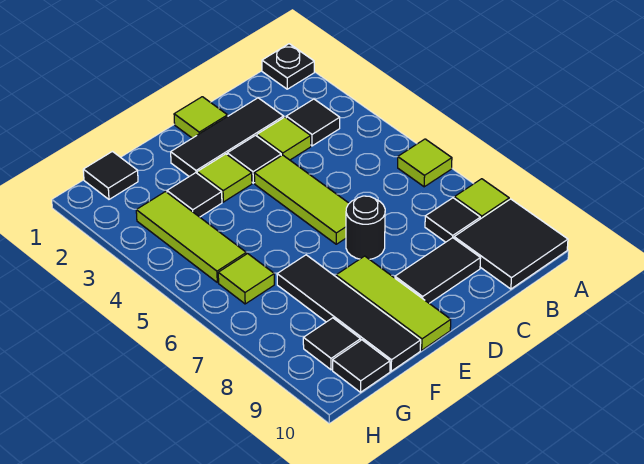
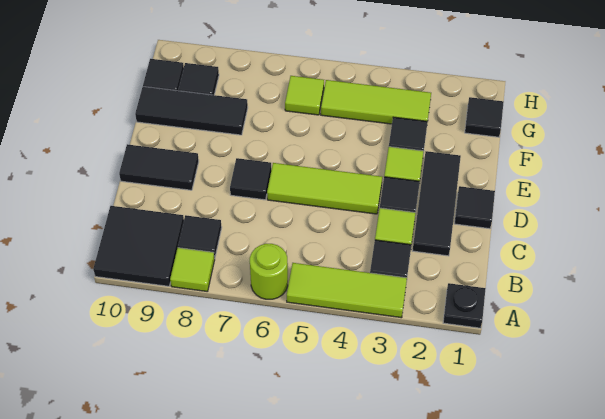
lime tile A6 level 1 -> lime round brick A6 level 1
black tile C9:D9 level 1 -> black tile D9:D10 level 1
lime tile D1 level 1 -> black tile D1 level 1
black round brick D7 level 1 -> black tile D7 level 1
lime tile E8:E10 level 1 -> lime tile A3:A5 level 1
black tile F7:F10 level 1 -> black tile F8:F10 level 1

